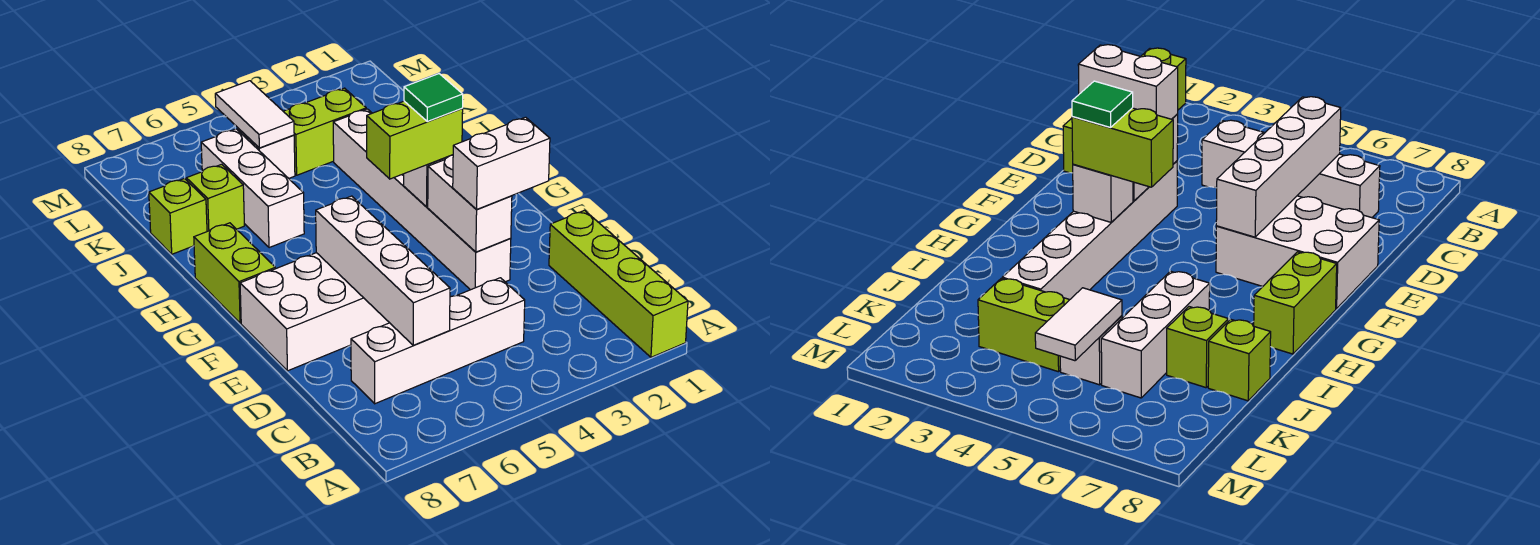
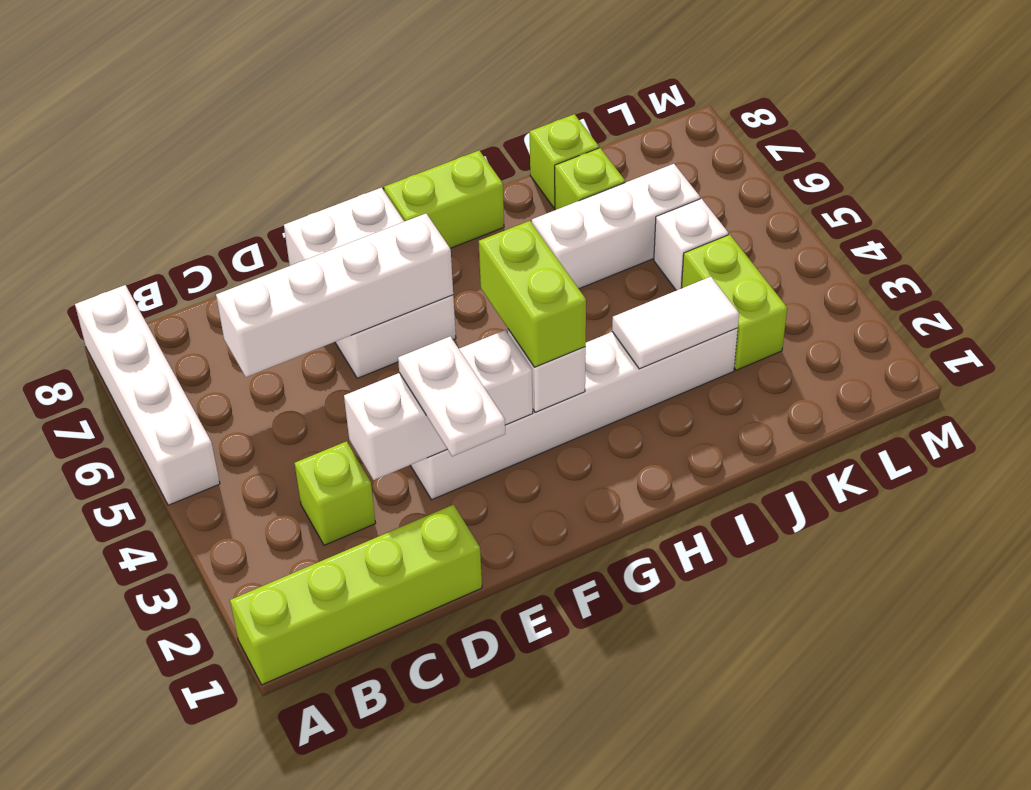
none -> lime brick C3 level 1
white brick C4:C7 level 1 -> white brick A5:A8 level 1
white brick E2:E3 level 3 -> white plate E2:E3 level 3
white brick E3:F3 level 2 -> white brick D3:F3 level 2
green tile G3 level 4 -> none
white tile K5:L5 level 2 -> white tile I3:J3 level 2

